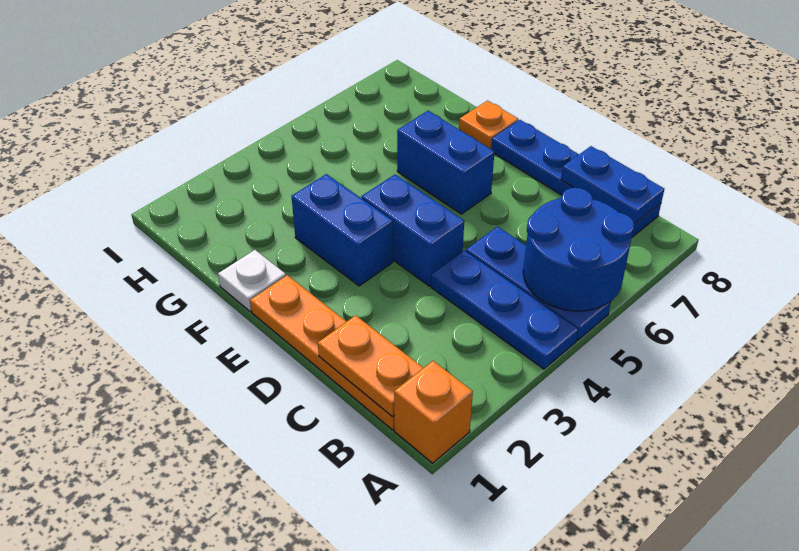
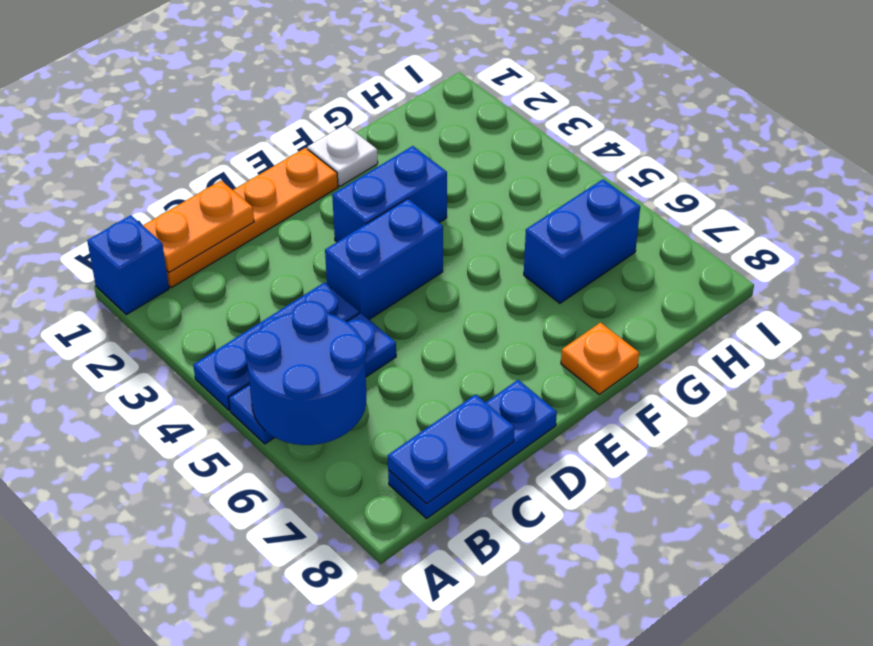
orange brick A1 level 1 -> blue brick A1 level 1
blue plate B8:E8 level 1 -> blue plate B8:D8 level 1
blue brick E6:F6 level 1 -> blue brick G6:H6 level 1

